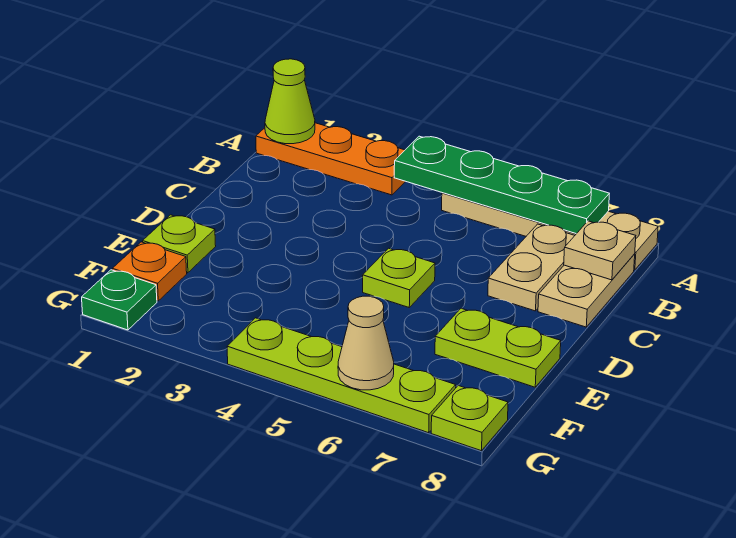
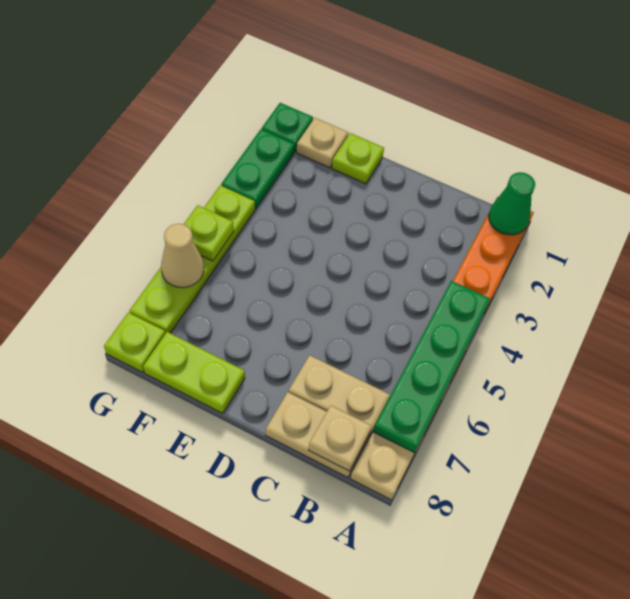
lime cone A1 level 2 -> green cone A1 level 2
lime plate D5 level 1 -> lime plate G5 level 2
lime plate E7:E8 level 1 -> lime plate E8:F8 level 1
orange plate F1 level 1 -> tan plate F1 level 1
none -> green plate G2:G3 level 1

